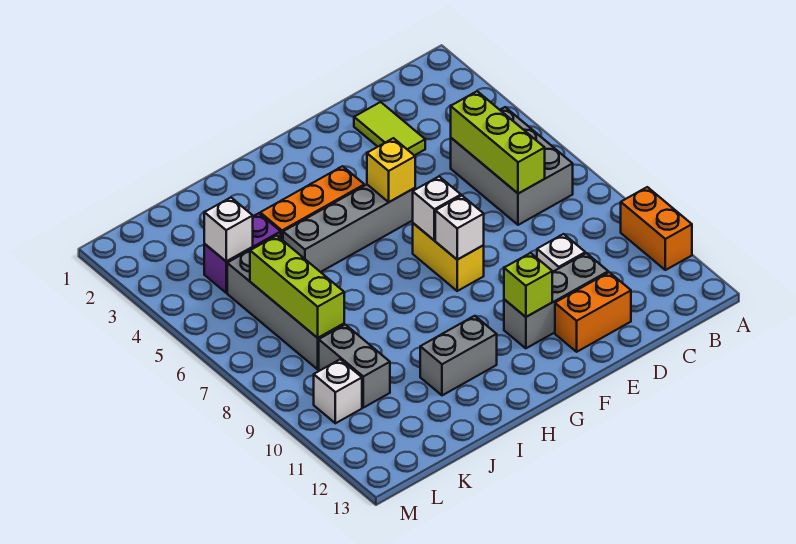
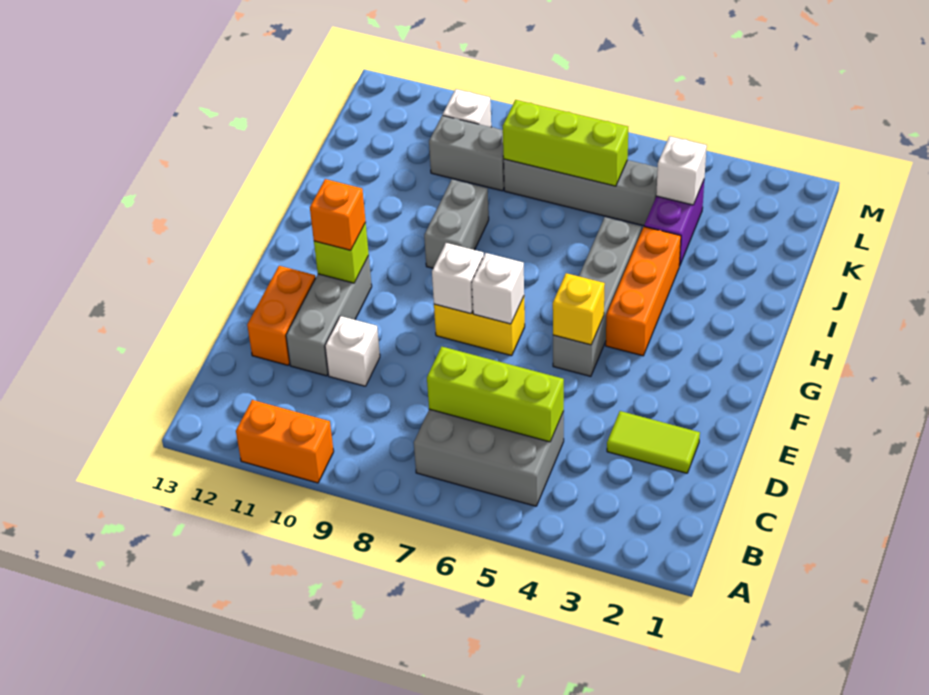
none -> orange brick F11 level 3
grey brick H11:I11 level 1 -> grey brick H9:I9 level 1

